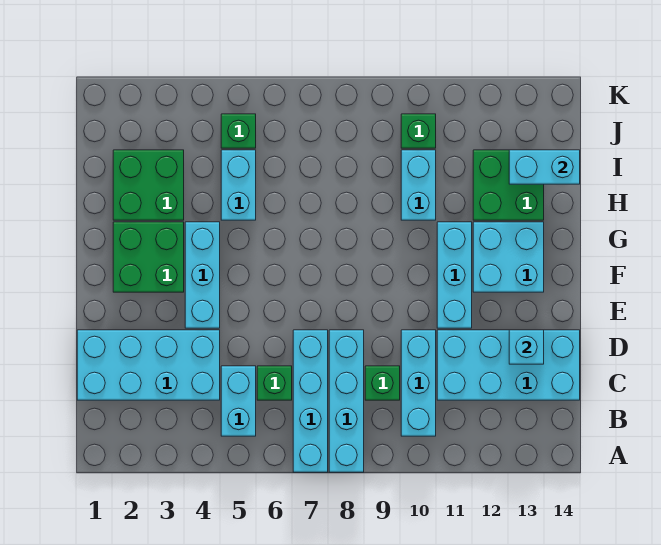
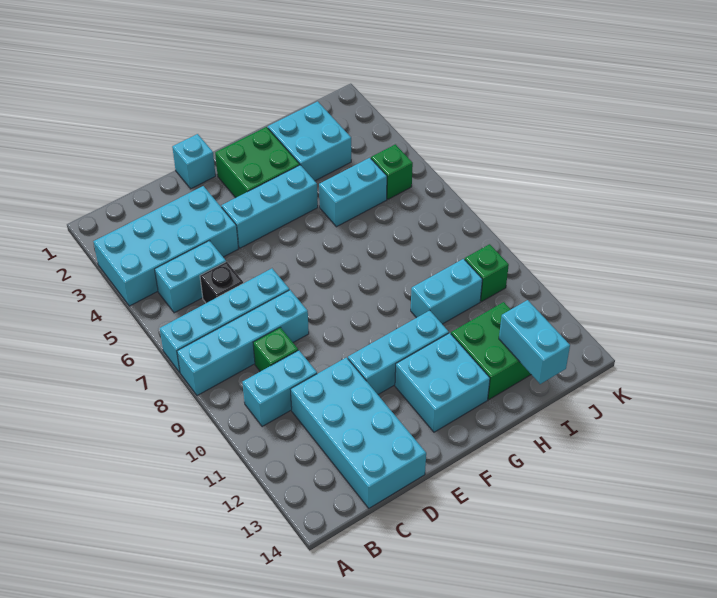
cyan brick B10:D10 level 1 -> cyan brick B10:C10 level 1
cyan brick C1:D4 level 1 -> cyan brick A3:D4 level 1
green brick C6 level 1 -> black brick C6 level 1
cyan brick D13 level 2 -> cyan brick E1 level 1
green brick H2:I3 level 1 -> cyan brick H2:I3 level 1

